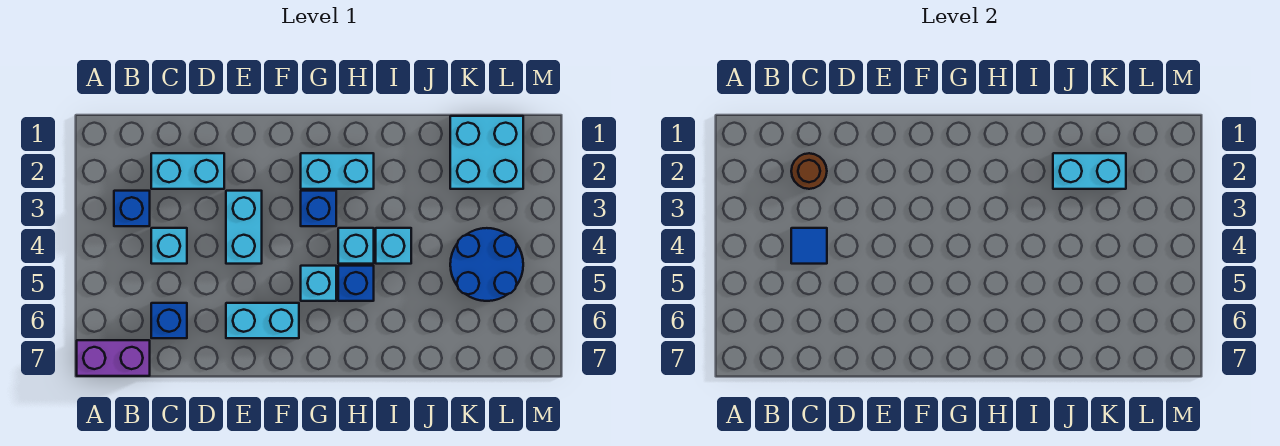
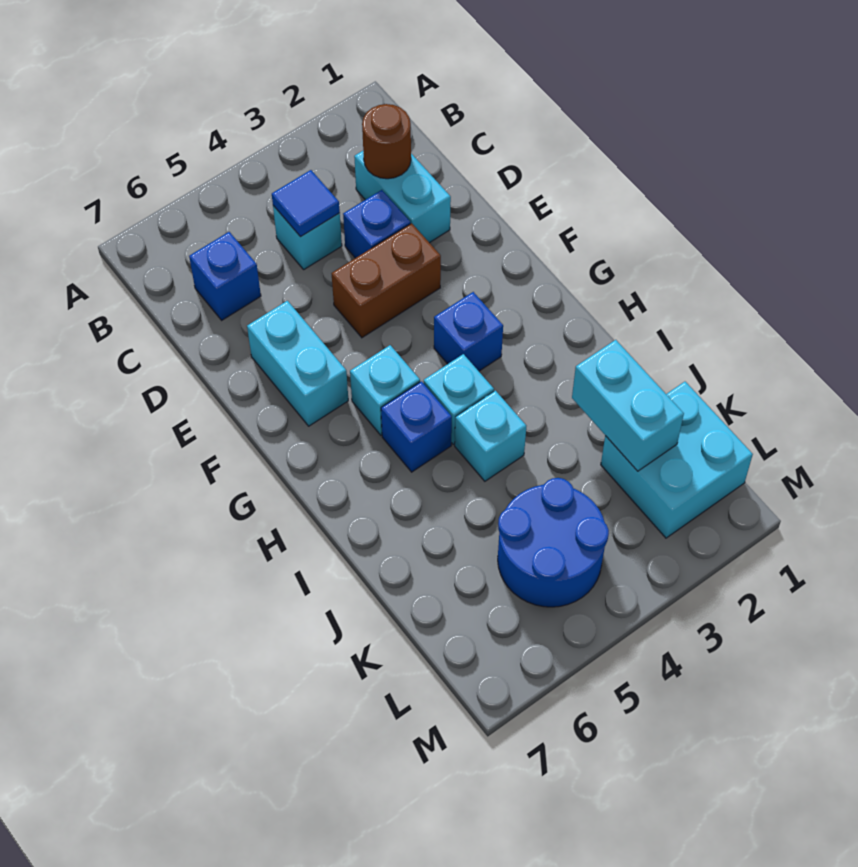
purple brick A7:B7 level 1 -> none
blue brick B3 level 1 -> blue brick D3 level 1
cyan brick E3:E4 level 1 -> brown brick E3:E4 level 1
cyan brick G2:H2 level 1 -> none

